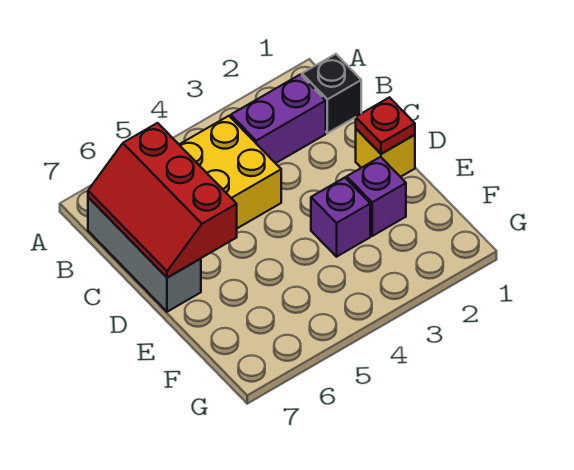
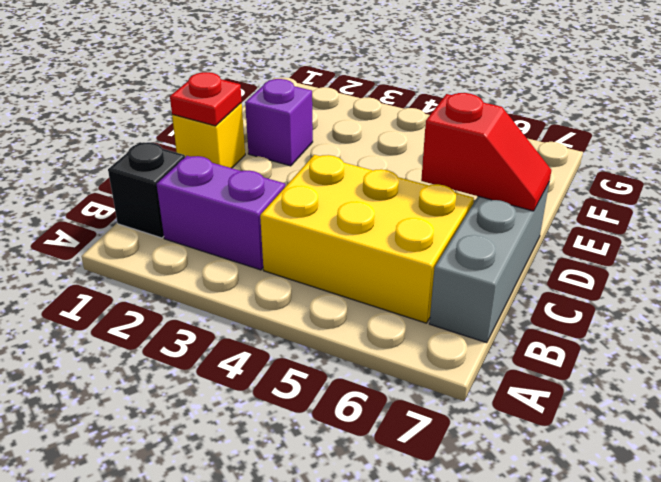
red slope B6:D7 level 2 top 6 -> red slope D6:D7 level 2 top 6
purple brick E3 level 1 -> none

